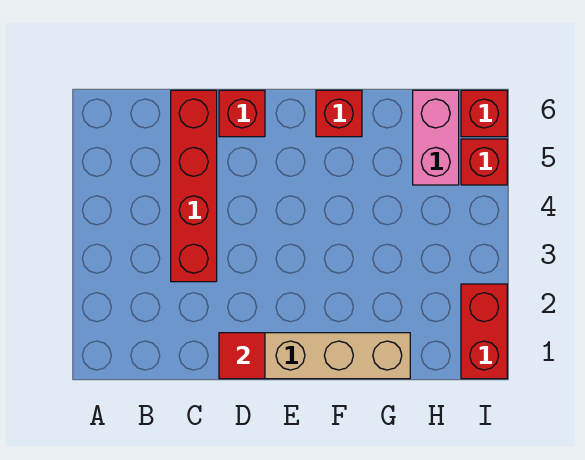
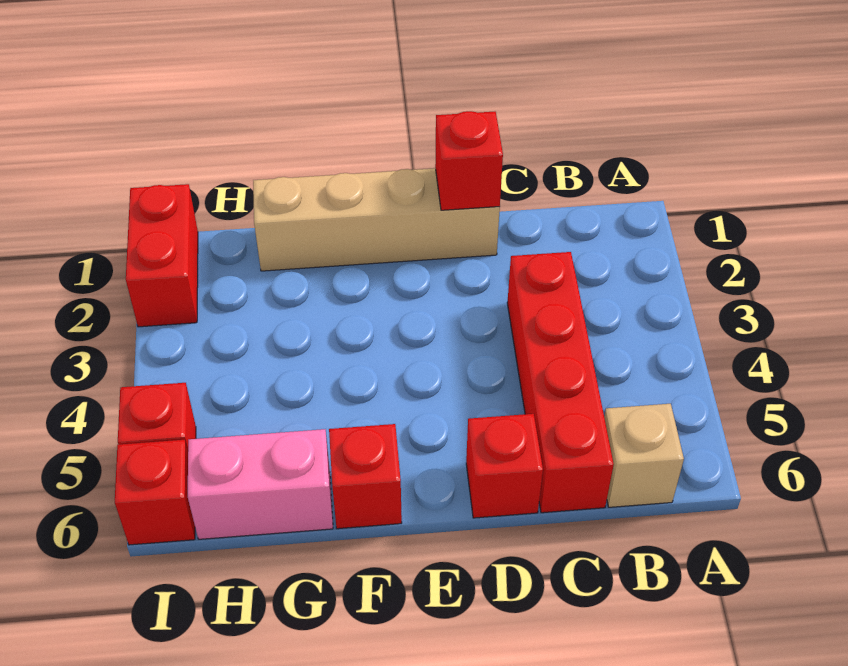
none -> tan brick B6 level 1
red tile D1 level 2 -> red brick D1 level 2
pink brick H5:H6 level 1 -> pink brick G6:H6 level 1

